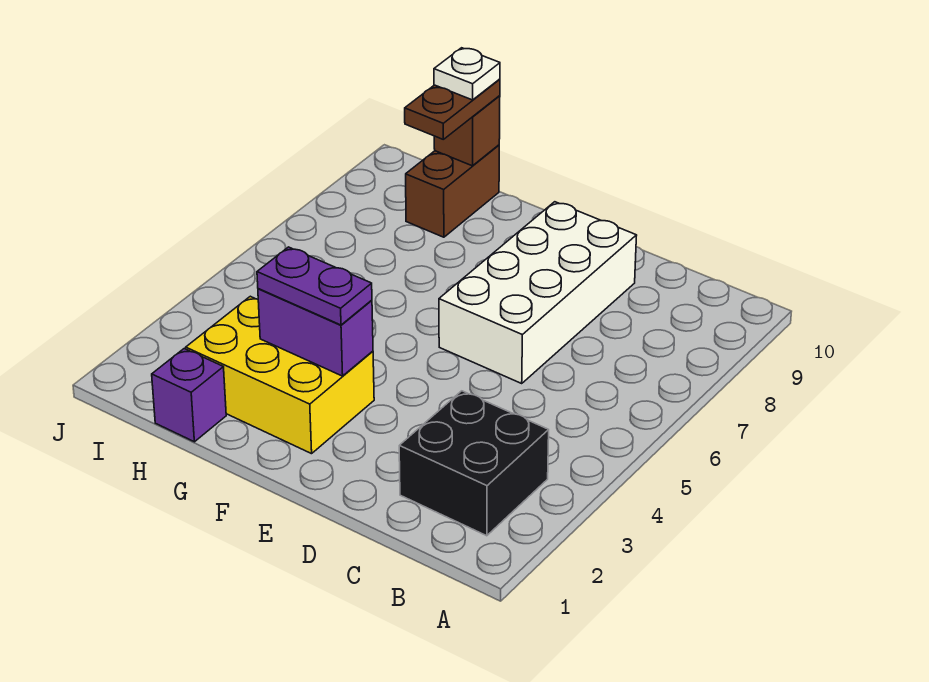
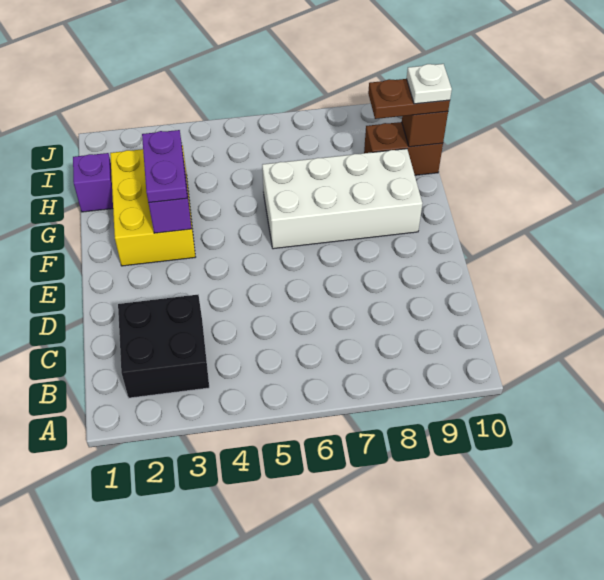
white brick D6:E9 level 1 -> white brick F6:G9 level 1

